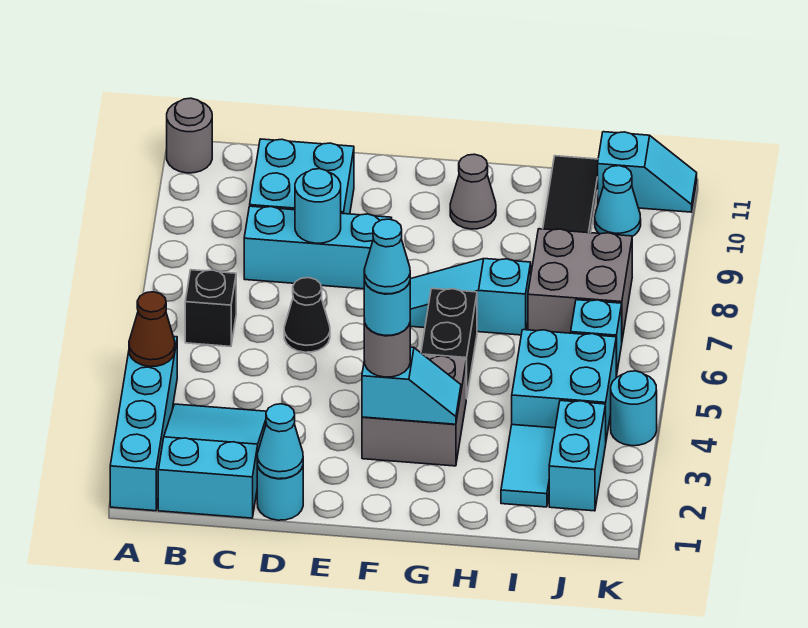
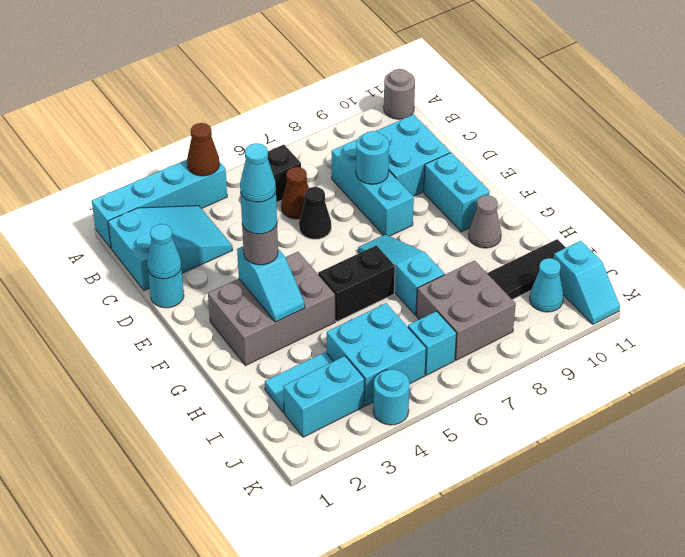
none -> brown cone C6 level 1
none -> cyan brick E10:F10 level 1
grey brick F3:G4 level 1 -> grey brick F2:G4 level 1

